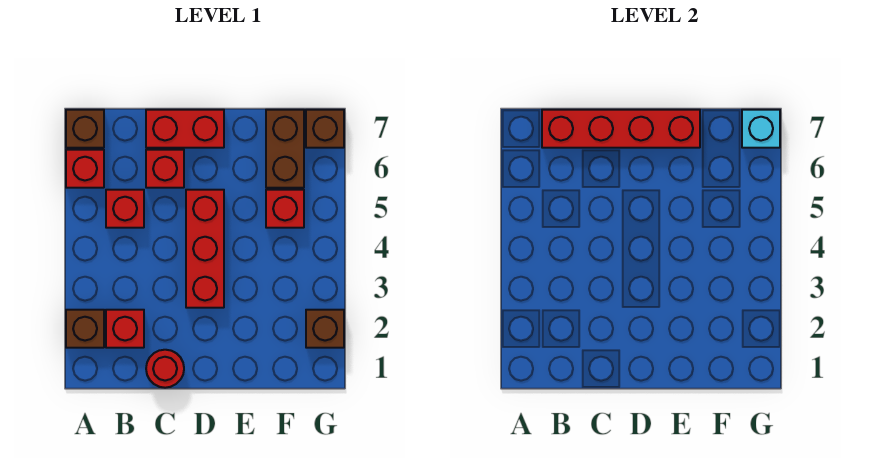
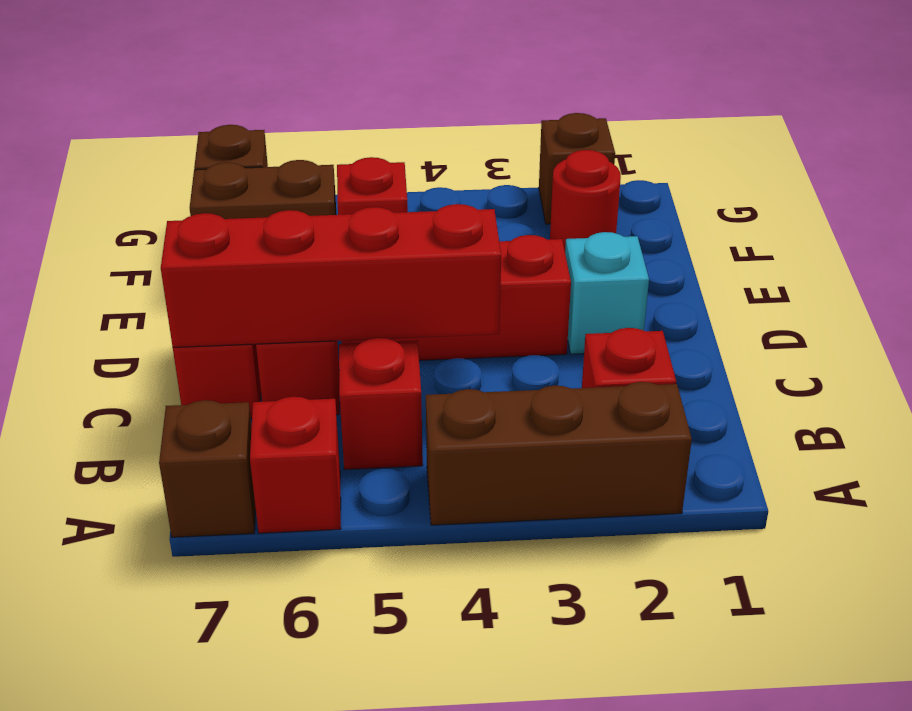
brown brick A2 level 1 -> brown brick A2:A4 level 1
red brick B7:E7 level 2 -> red brick C4:C7 level 2
red round brick C1 level 1 -> red round brick F2 level 1
cyan brick G7 level 2 -> cyan brick D2 level 1

